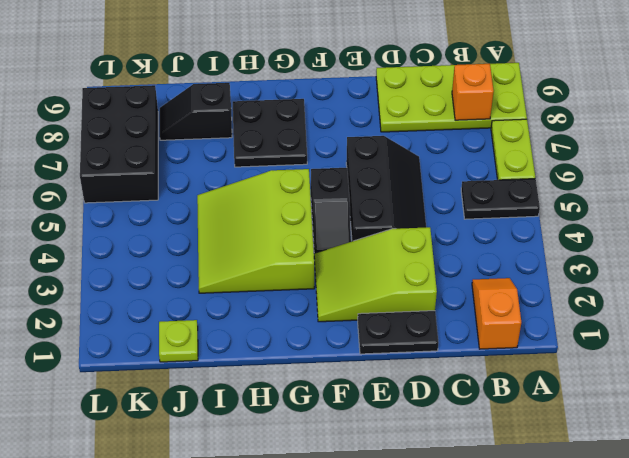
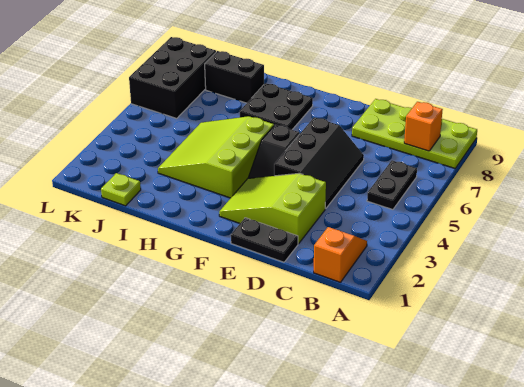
black plate A5:B5 level 1 -> black plate B5:B6 level 1
lime plate A6:A7 level 1 -> none
black slope I8:J8 level 1 top I -> black brick I8:J8 level 1

